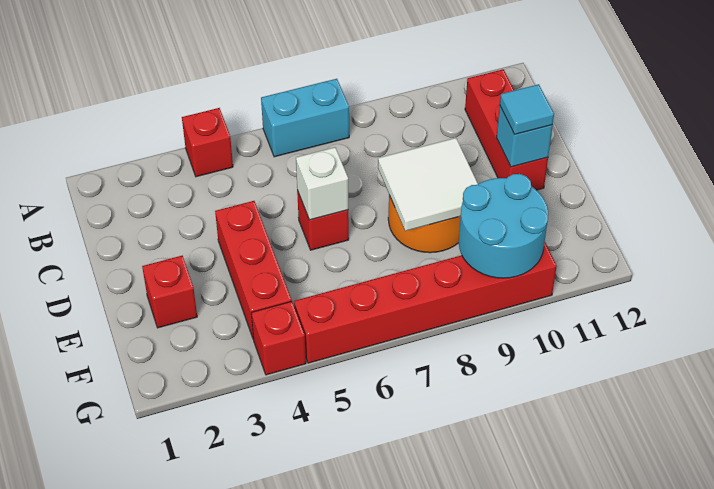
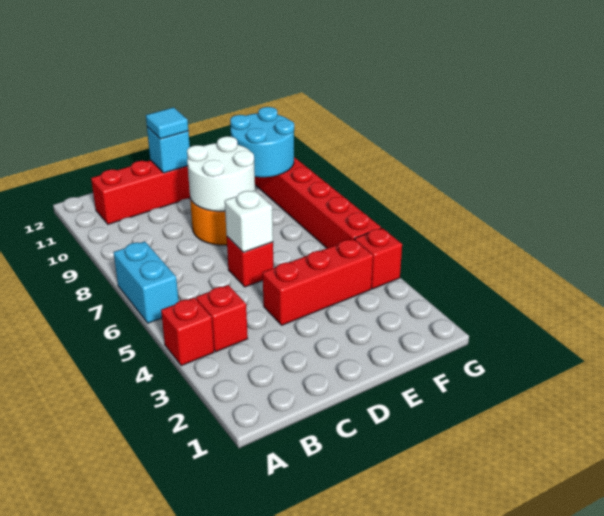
white tile D8:E9 level 2 -> white round brick D8:E9 level 2
red brick E2 level 1 -> red brick B4 level 1

